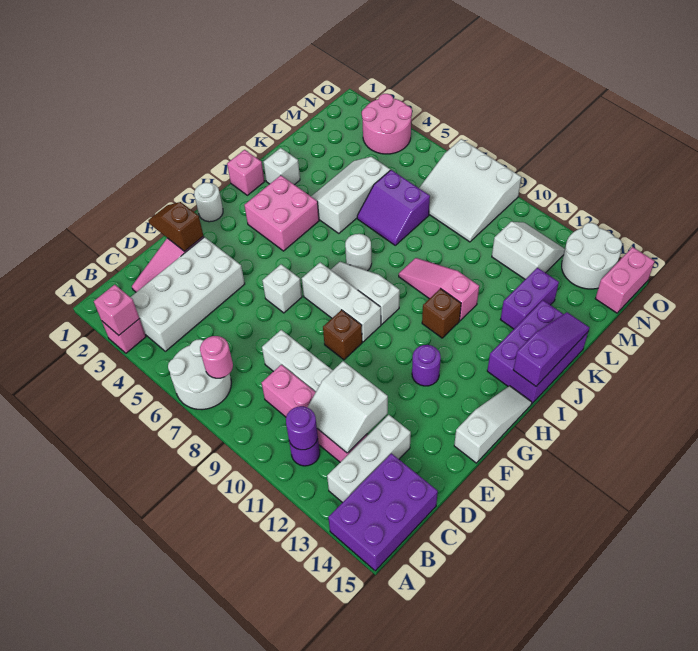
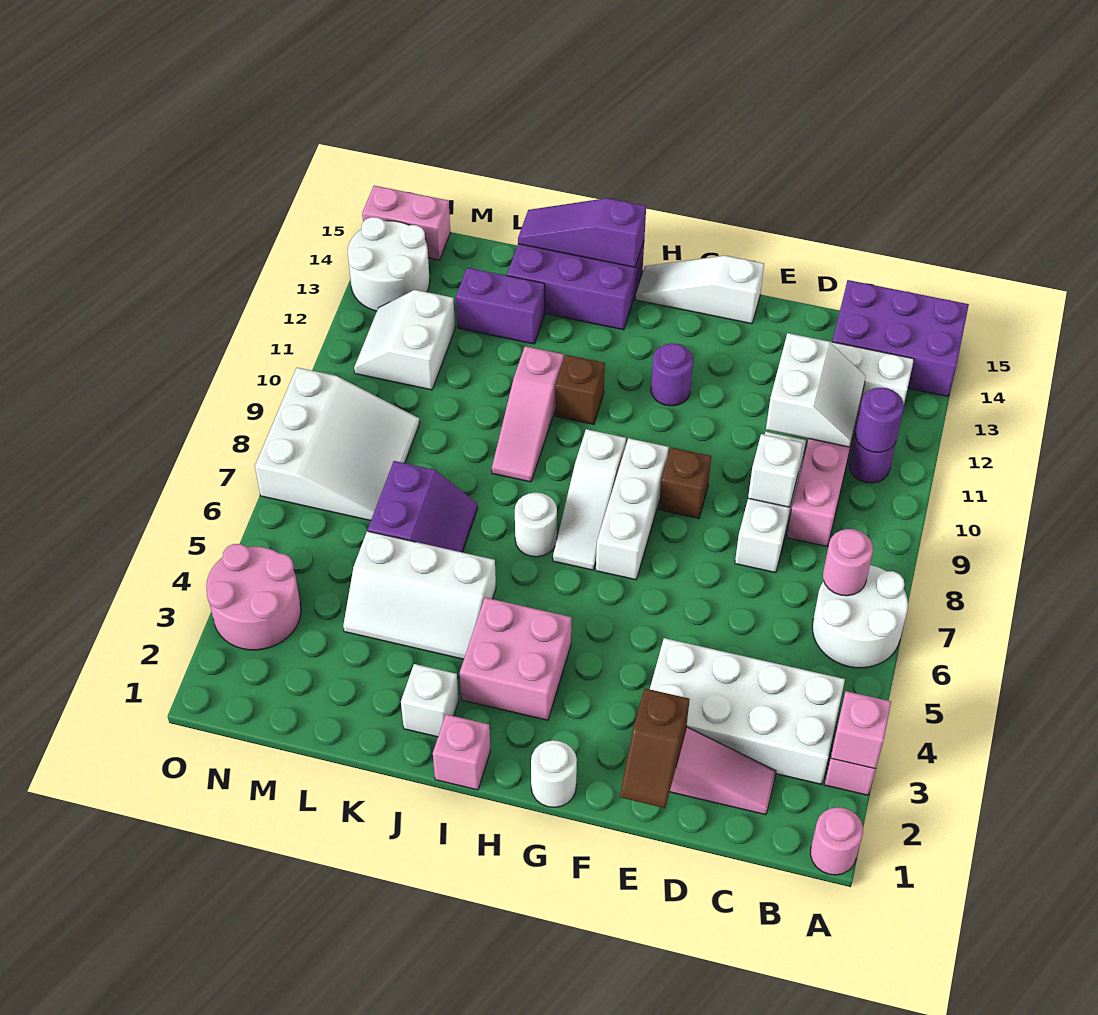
none -> pink round brick A1 level 1
white brick F6 level 1 -> white brick D9 level 2

